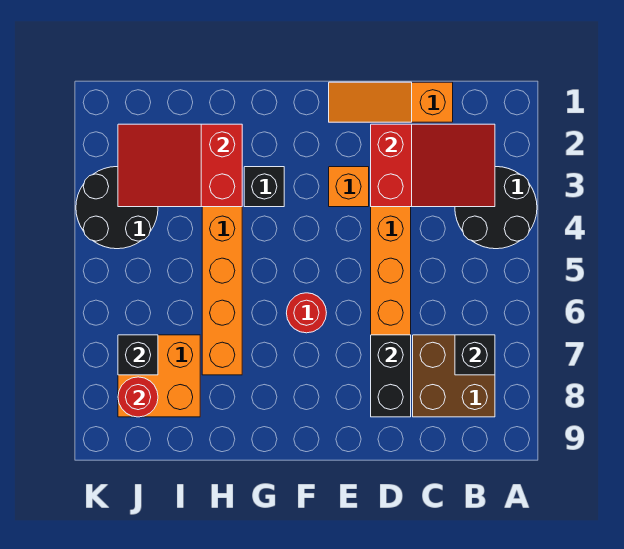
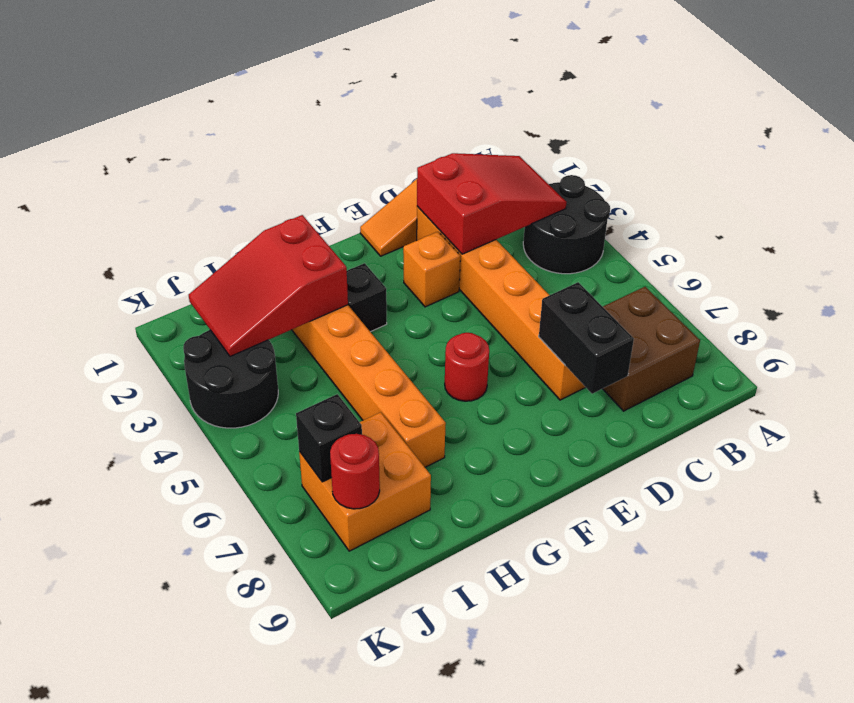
black brick B7 level 2 -> none

